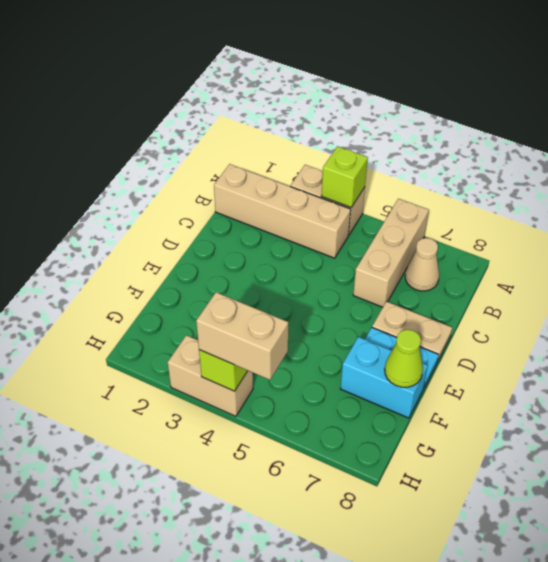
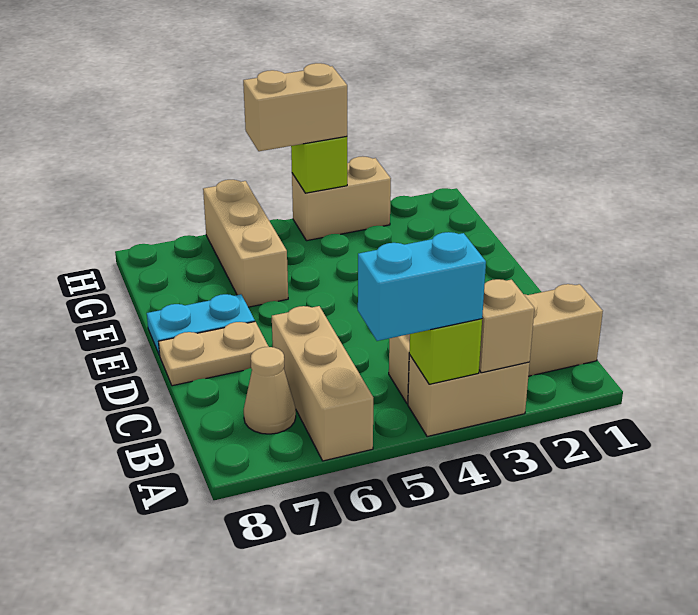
none -> tan brick A3 level 2
none -> tan brick F6:H6 level 1
cyan brick F7:F8 level 1 -> cyan brick A4:A5 level 3
lime cone F8 level 2 -> none

